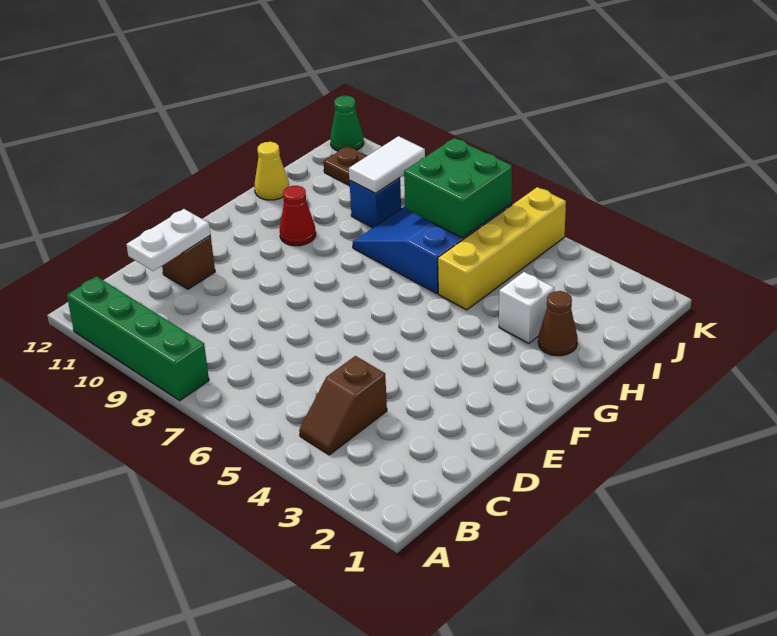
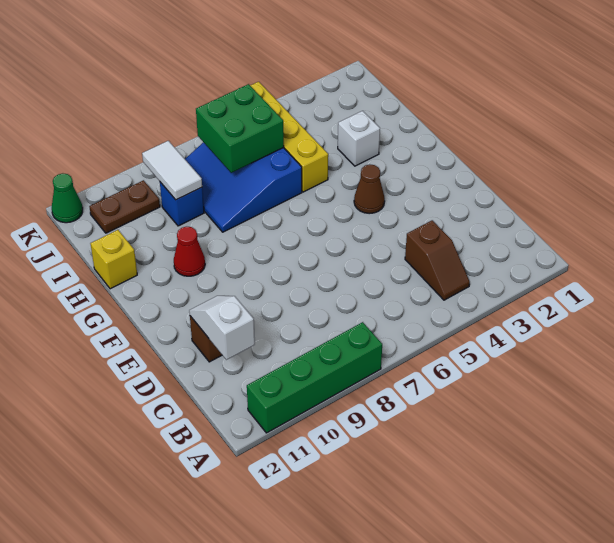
white plate C11:D11 level 2 -> white slope C11:D11 level 2 top C
brown cone H2 level 1 -> brown cone F4 level 1
yellow cone H12 level 1 -> yellow brick H12 level 1

